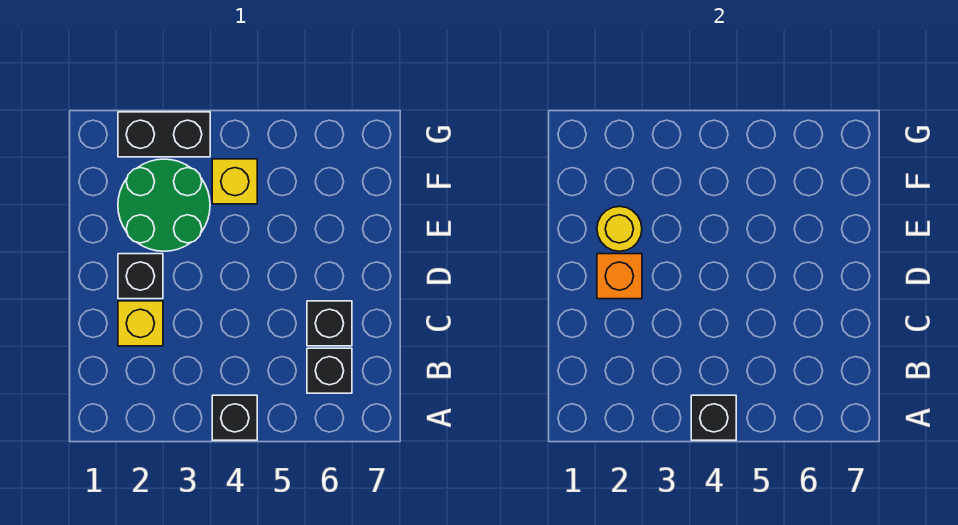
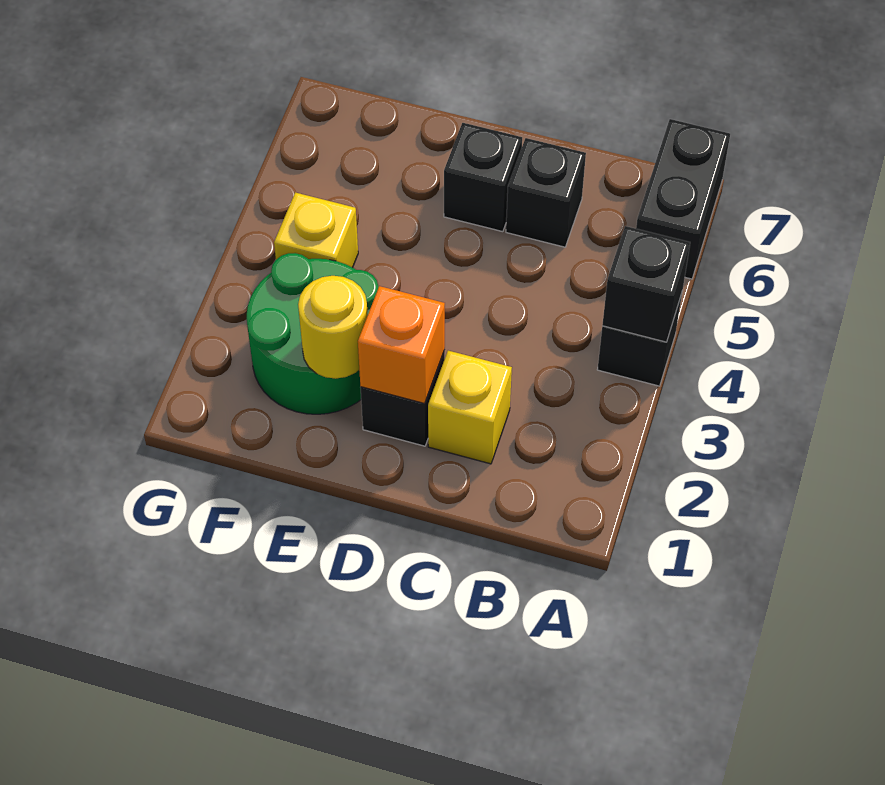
black brick B6 level 1 -> black brick D6 level 1
black brick G2:G3 level 1 -> black brick A6:A7 level 1

